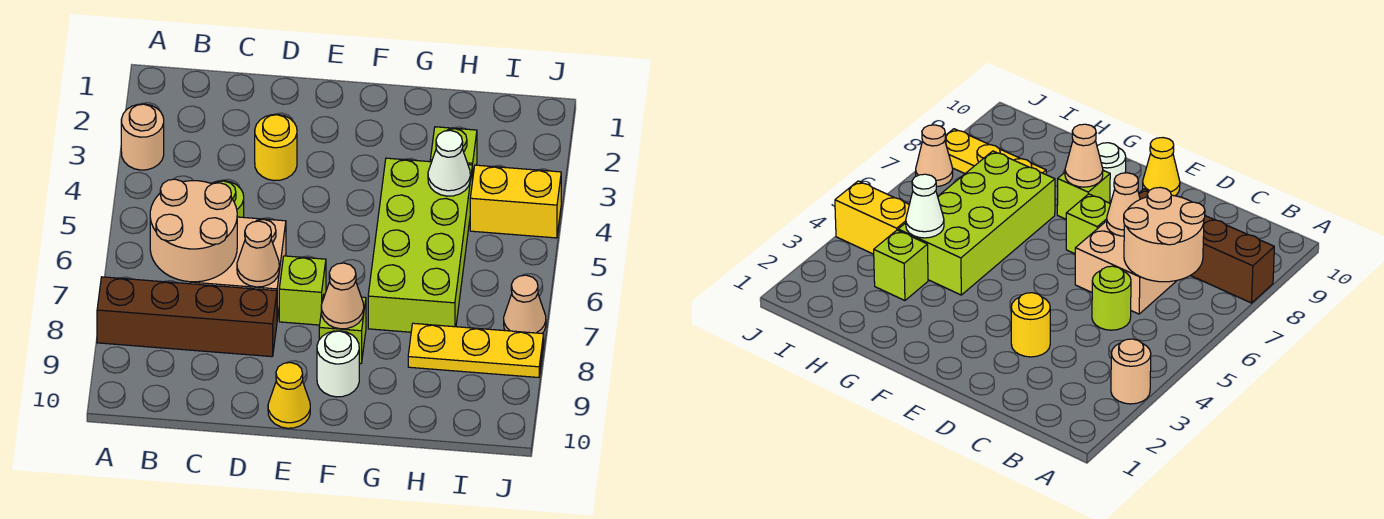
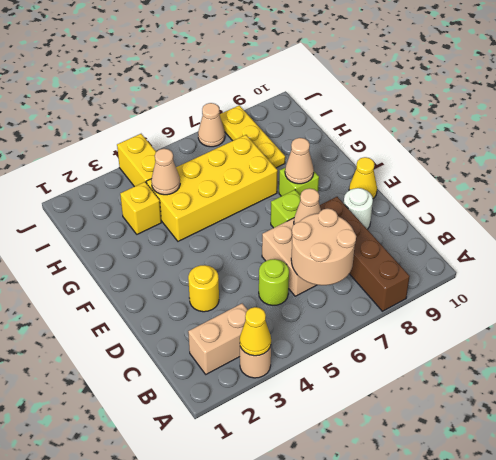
none -> yellow cone A3 level 2
none -> tan brick B2:B3 level 1
white round brick F9 level 1 -> white round brick D9 level 1
lime brick G4:H7 level 1 -> yellow brick G4:H7 level 1
lime brick H3 level 1 -> yellow brick H3 level 1
white cone H4 level 2 -> tan cone H4 level 2

